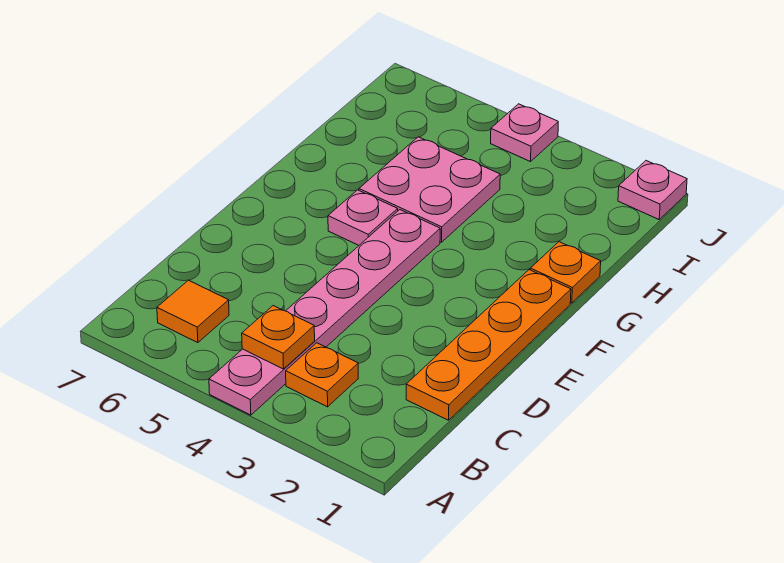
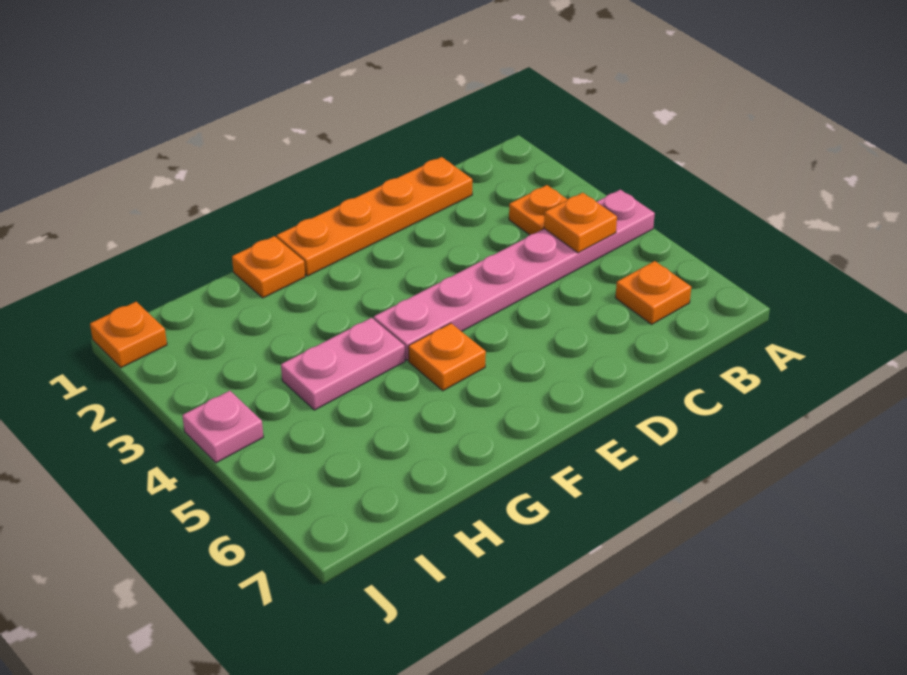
orange tile B6 level 1 -> orange plate B6 level 1
pink plate F5 level 1 -> orange plate F5 level 1
pink plate G4:H5 level 1 -> pink plate G4:H4 level 1
pink plate J1 level 1 -> orange plate J1 level 1

